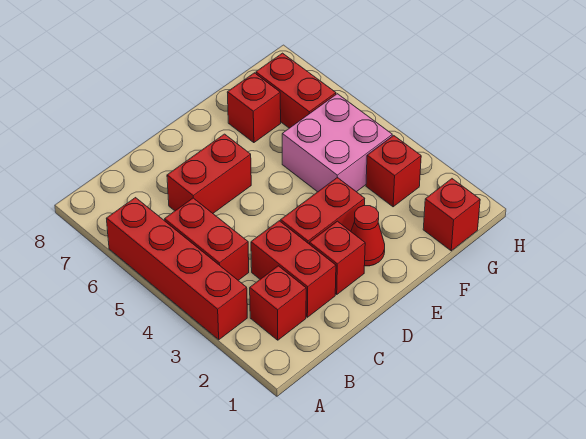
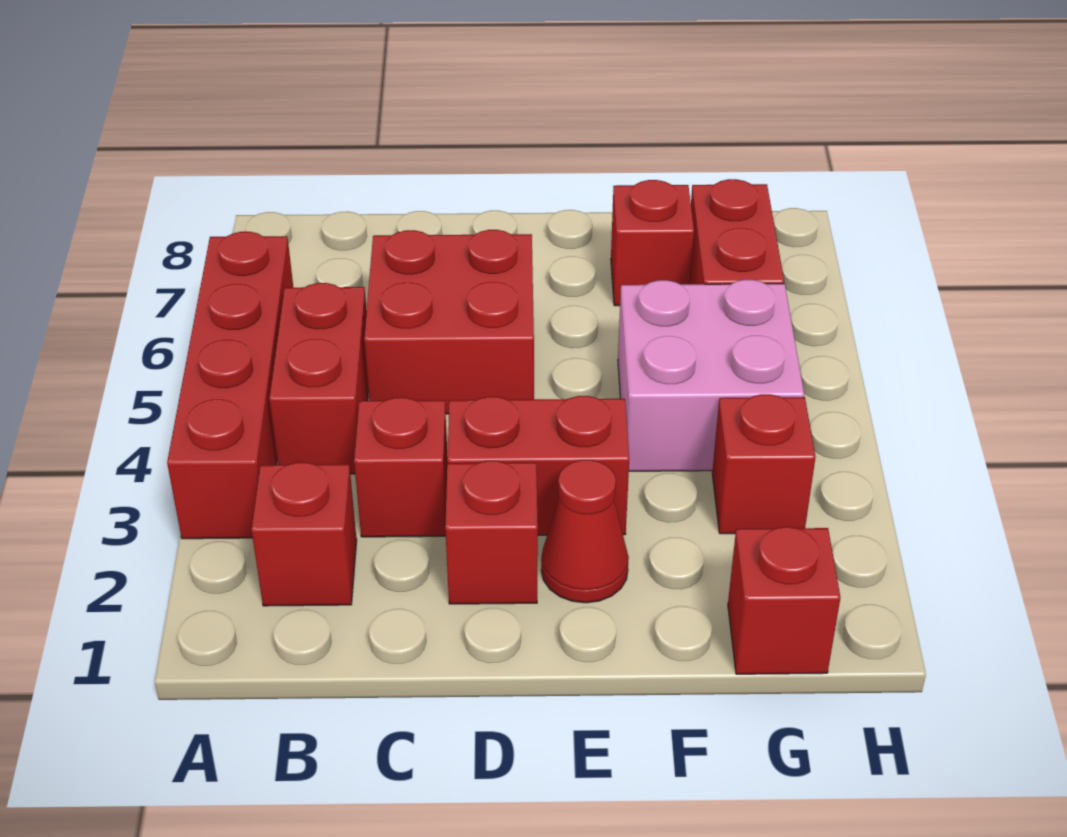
red brick C2:C3 level 1 -> red brick C3 level 1
red brick C6:D6 level 1 -> red brick C5:D6 level 1

